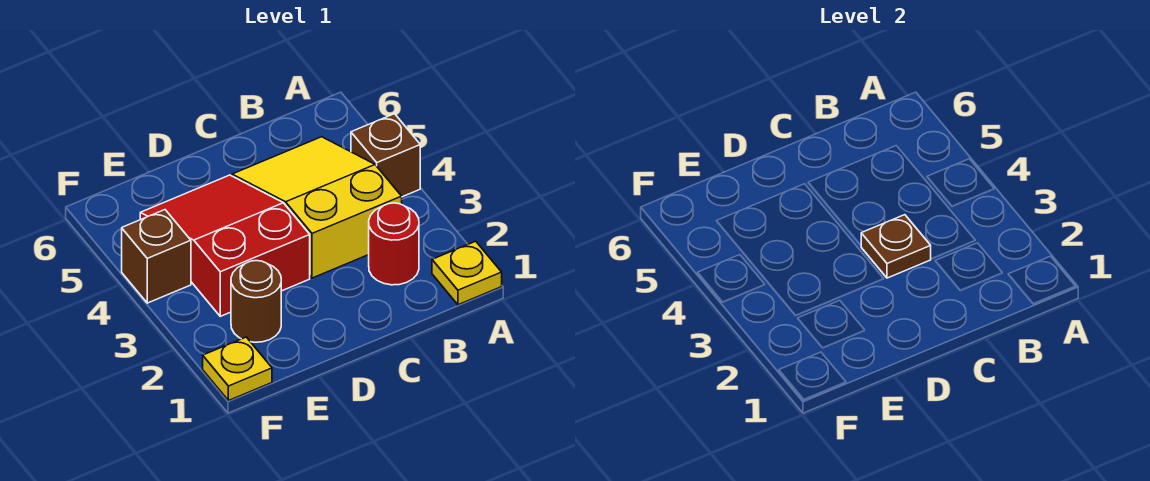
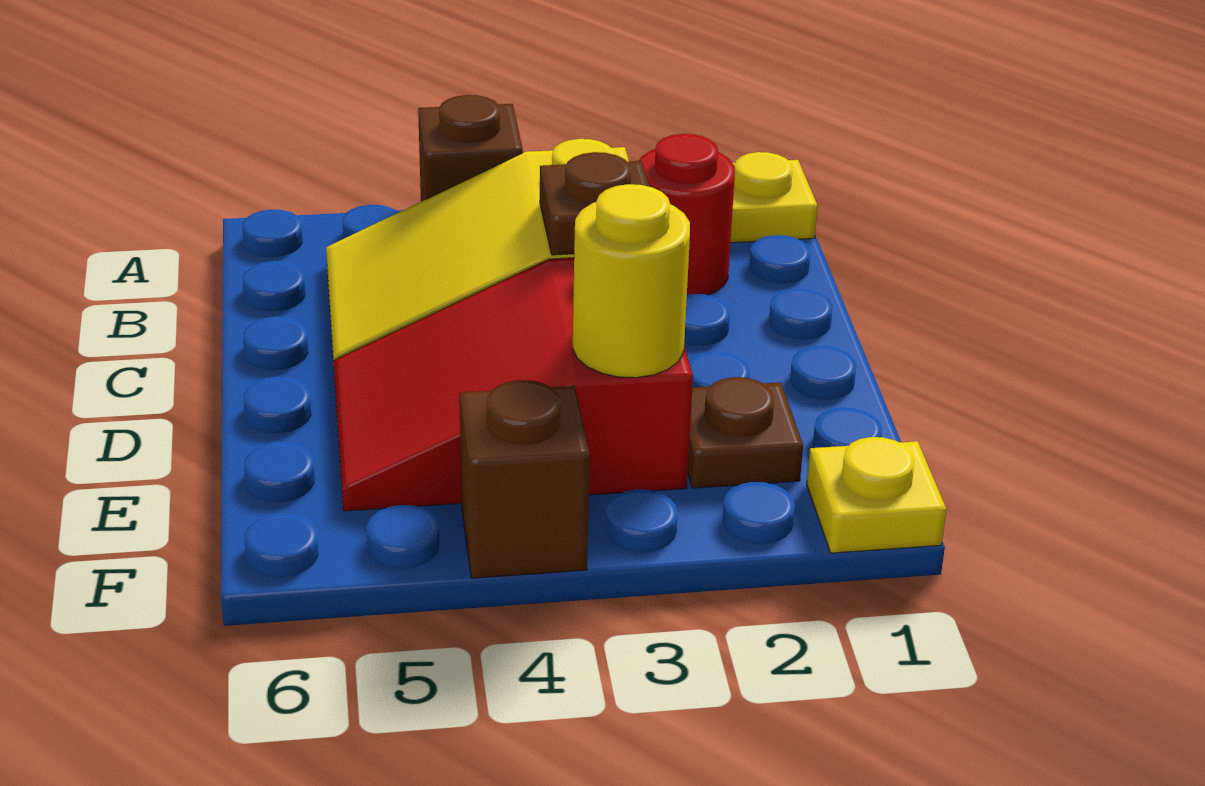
brown round brick E2 level 1 -> brown plate E2 level 1
none -> yellow round brick E3 level 2

